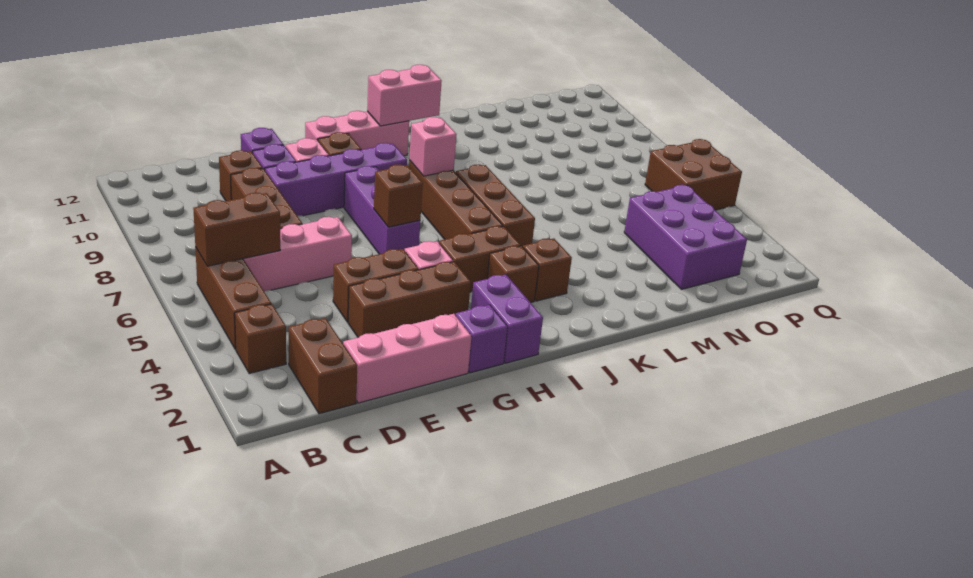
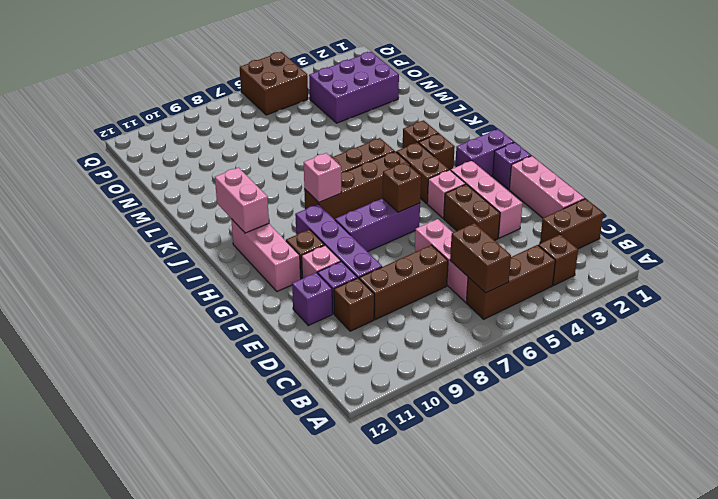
brown brick E3:G3 level 1 -> pink brick E3:G3 level 1

